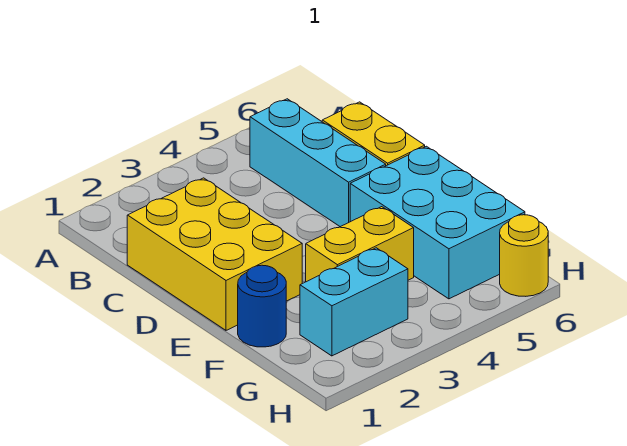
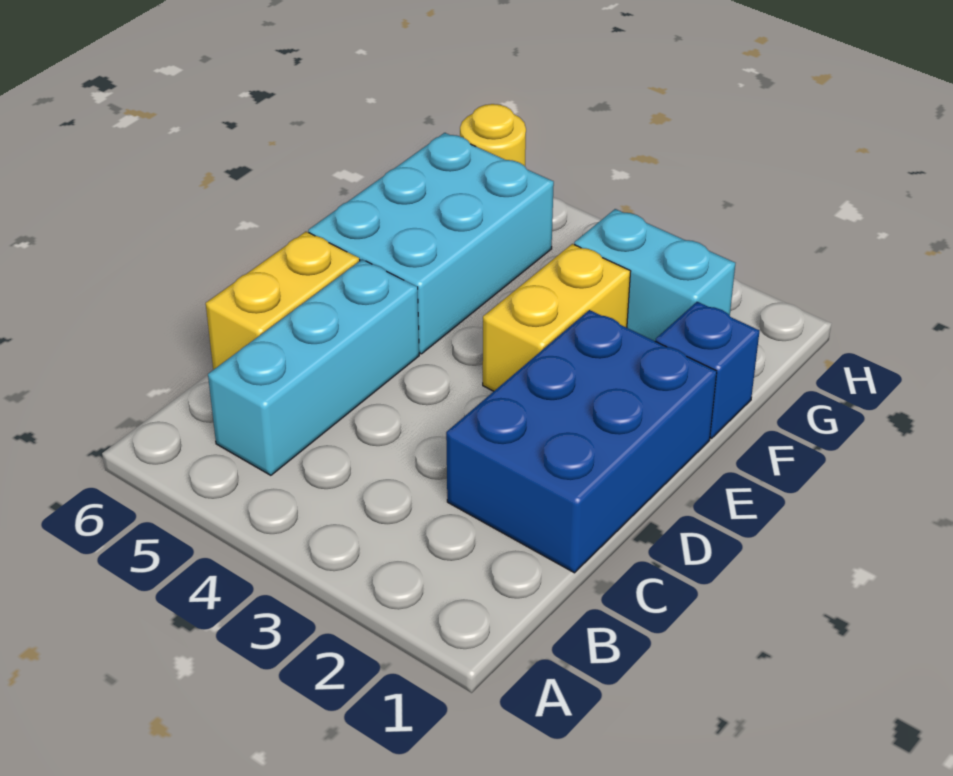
yellow brick C1:E2 level 1 -> blue brick C1:E2 level 1
blue round brick F1 level 1 -> blue brick F1 level 1
yellow brick F3:F4 level 1 -> yellow brick E3:F3 level 1

